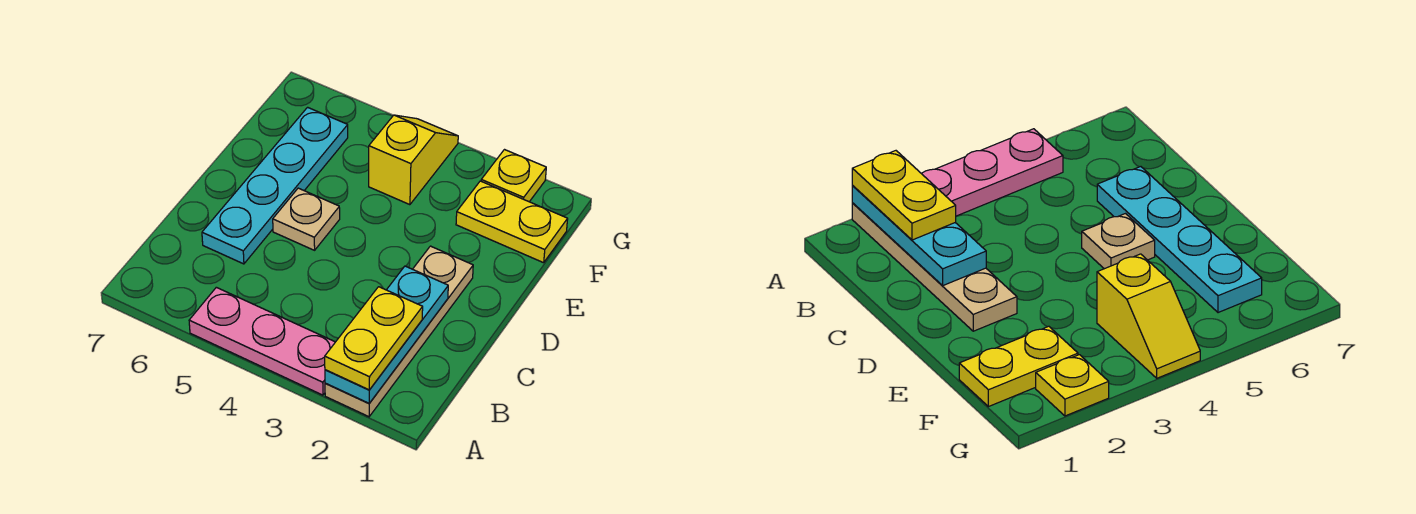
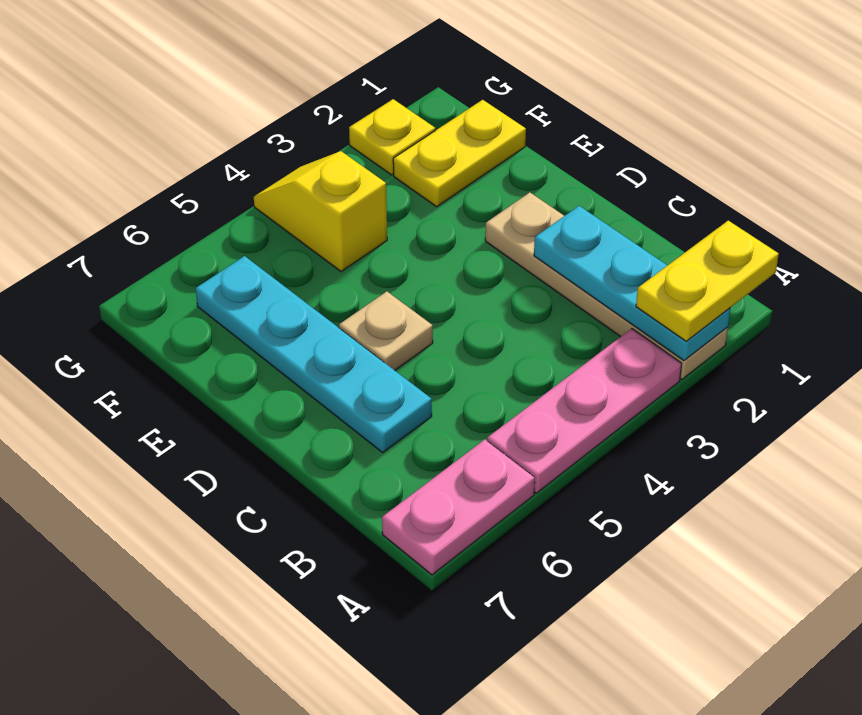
yellow plate A2:B2 level 3 -> yellow plate A1:A2 level 3
none -> pink plate A6:A7 level 1

